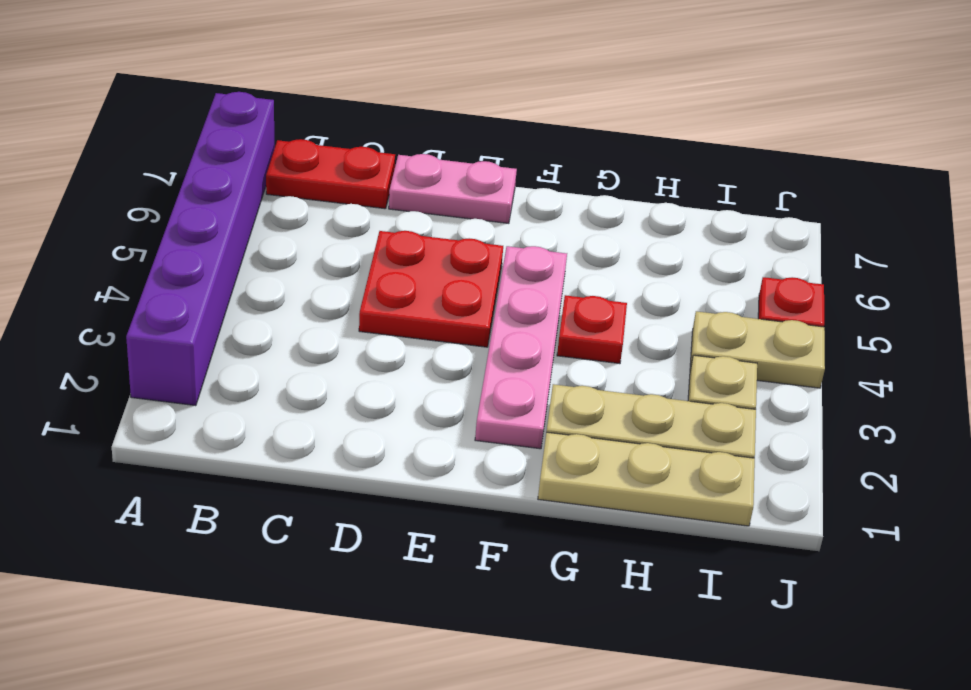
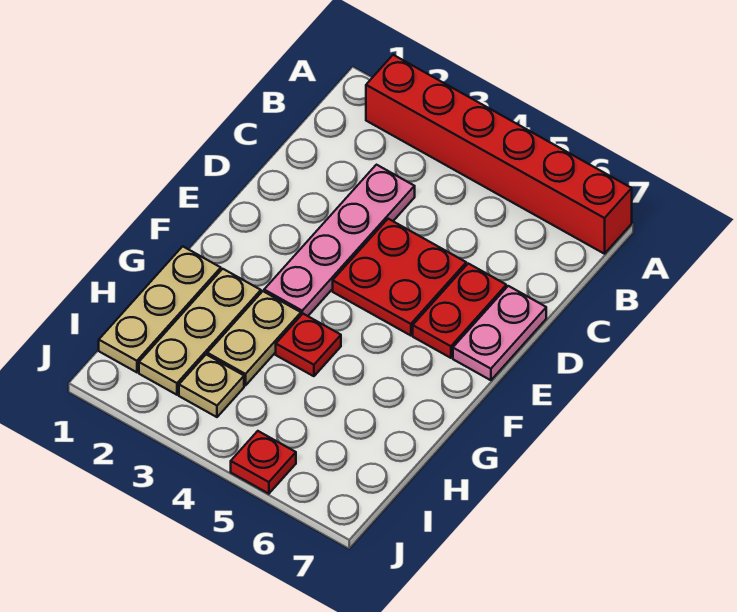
purple brick A2:A7 level 1 -> red brick A2:A7 level 1
red plate B7:C7 level 1 -> red plate D6:E6 level 1
pink plate F2:F5 level 1 -> pink plate C3:F3 level 1
tan plate I4:J4 level 1 -> tan plate G3:H3 level 1

